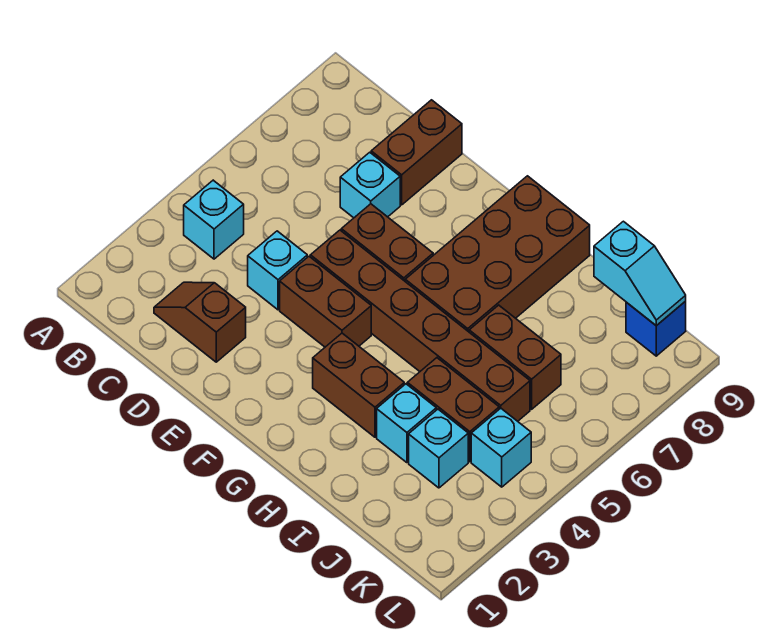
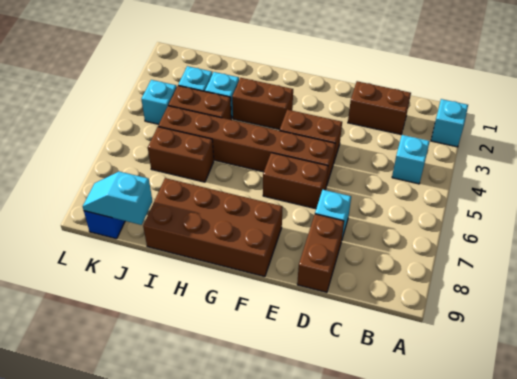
brown slope C2:D2 level 1 top D -> brown brick C2:D2 level 1
cyan brick D4 level 1 -> cyan brick A2 level 1
brown brick G6:H9 level 1 -> brown brick F8:I9 level 1

